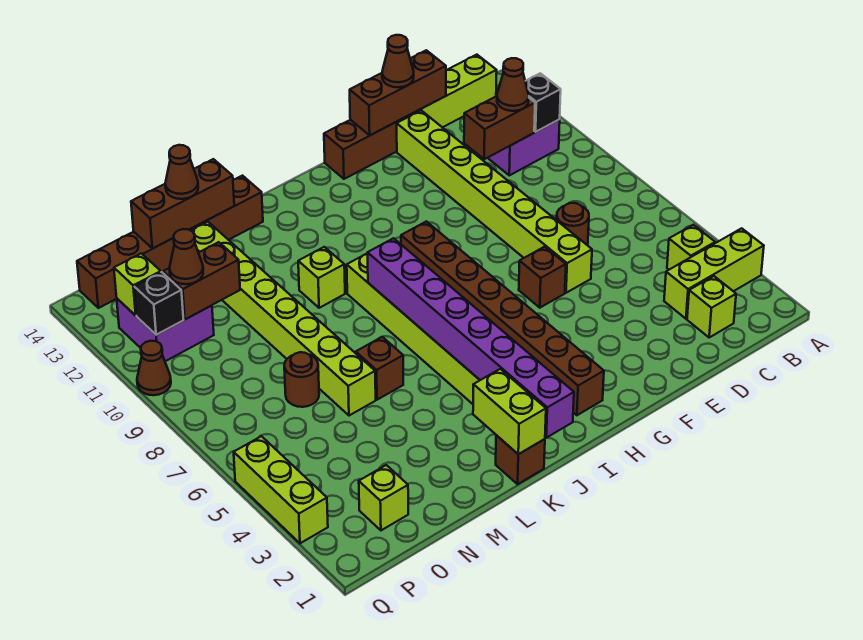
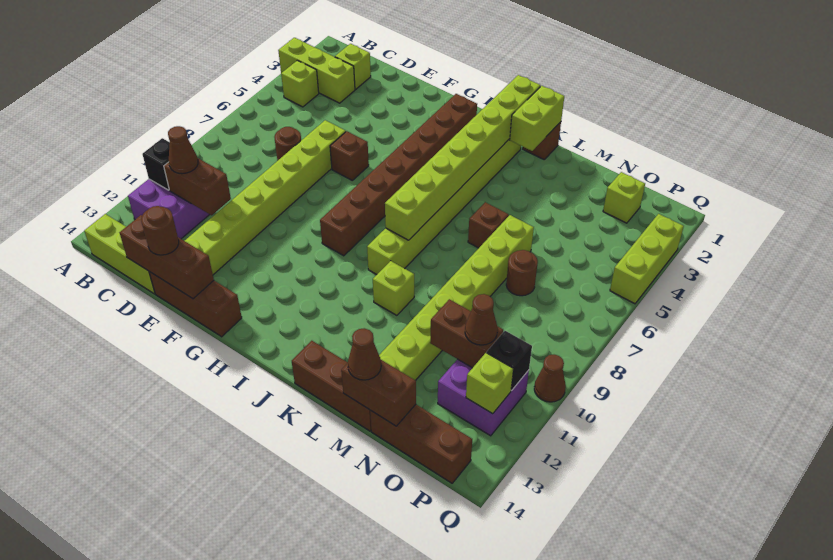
brown cone E14 level 3 -> brown round brick E14 level 3
purple brick J1:J8 level 2 -> lime brick J1:J8 level 2
brown brick L14:N14 level 2 -> brown brick M14:N14 level 2

